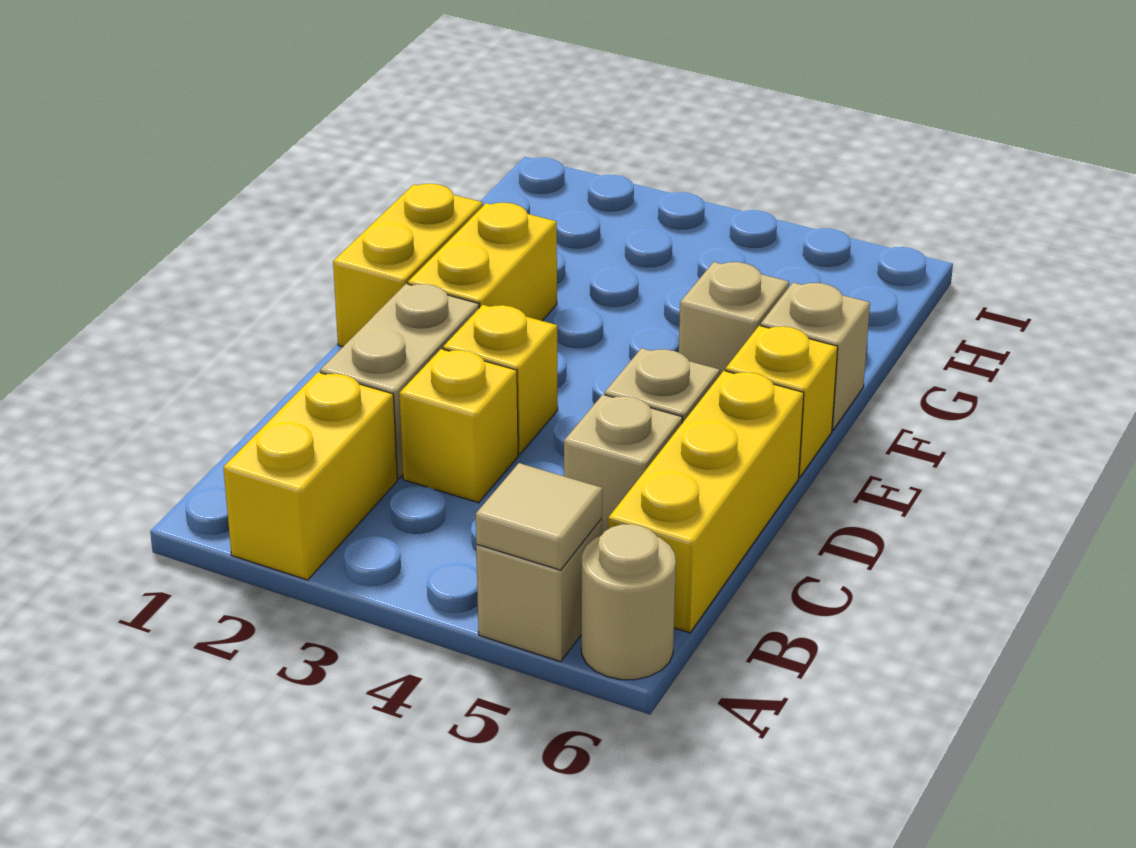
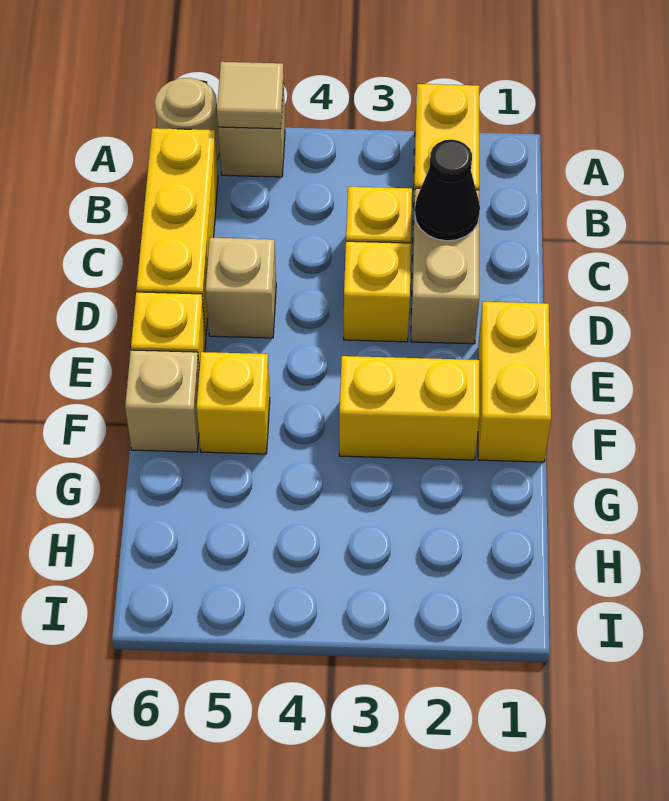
none -> black cone C2 level 2
tan brick C5 level 1 -> none
yellow brick E2:F2 level 1 -> yellow brick F2:F3 level 1
tan brick F5 level 1 -> yellow brick F5 level 1

